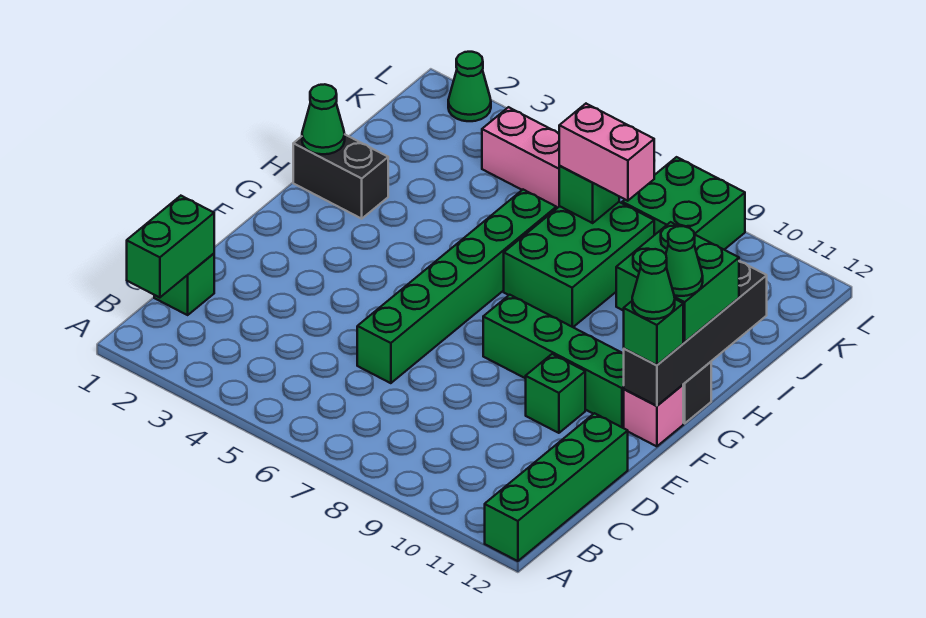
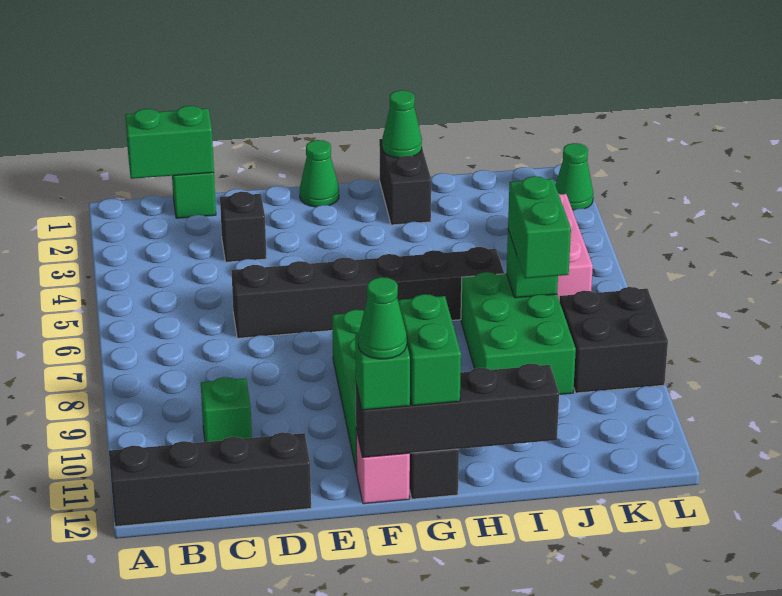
green brick A12:D12 level 1 -> black brick A12:D12 level 1
none -> black brick D3 level 1
green brick D6:I6 level 1 -> black brick D6:I6 level 1
green brick E10 level 1 -> green brick C10 level 1
green brick G11:H12 level 3 -> green brick G11:G12 level 3
green cone G12 level 4 -> green cone F1 level 1
green brick H7:J8 level 1 -> green brick I7:J9 level 1
pink brick J7:J8 level 3 -> green brick J7:J8 level 3
green brick K8:L9 level 1 -> black brick K8:L9 level 1

